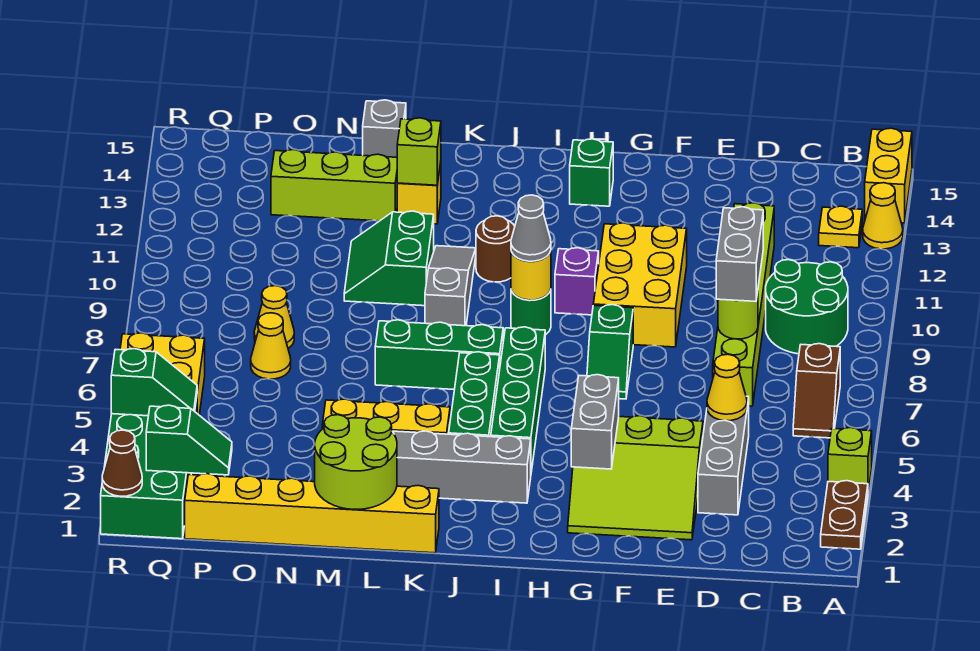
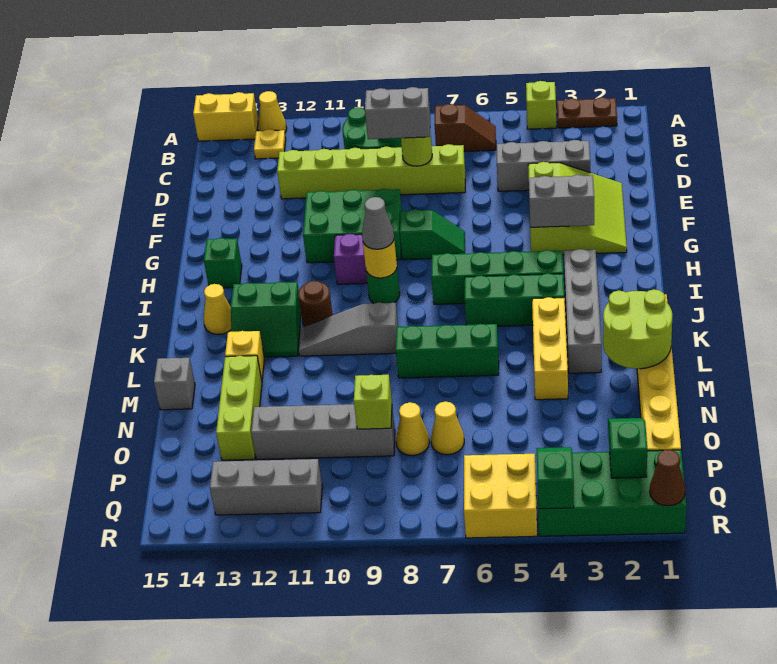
yellow cone D5 level 2 -> yellow cone J14 level 1
yellow brick F9:G11 level 1 -> green brick F9:G11 level 1
green brick J7:L7 level 1 -> green brick L6:L8 level 1
green slope L10:M11 level 1 top L -> green slope J12:K13 level 1 top J
lime brick L13 level 2 -> lime brick O9 level 2
none -> grey brick O9:O12 level 1
none -> grey brick Q11:Q13 level 1

